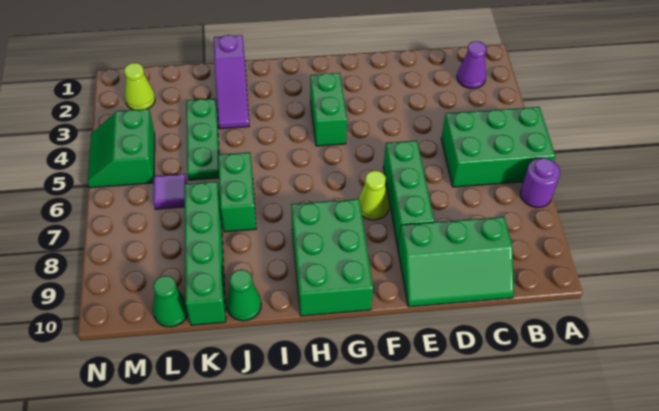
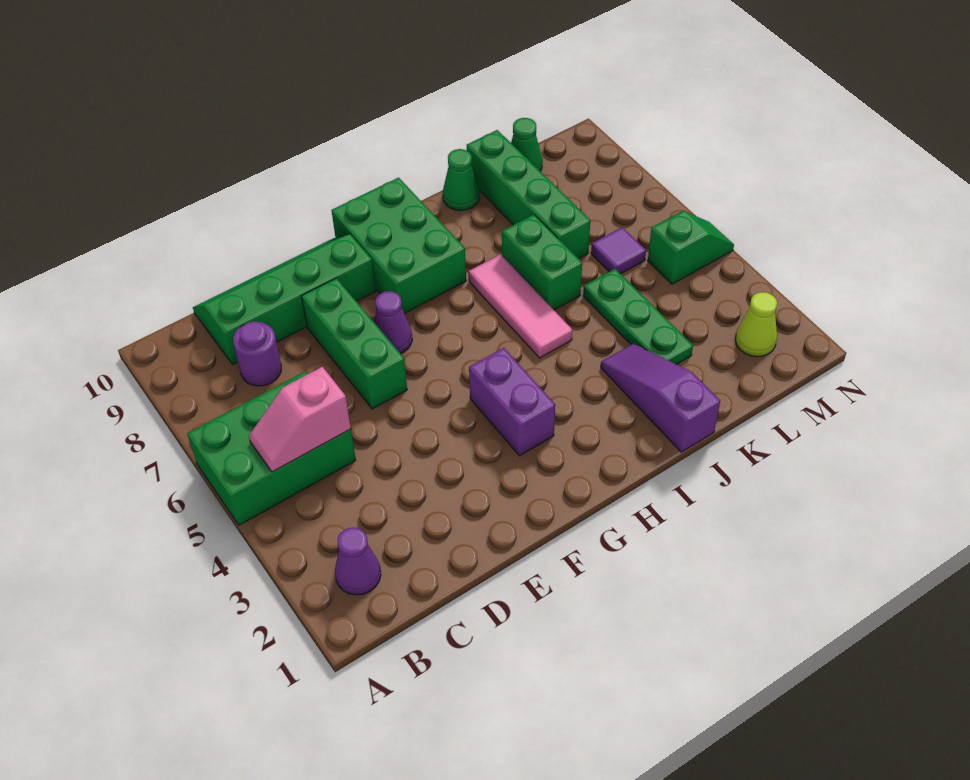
purple round brick A7 level 1 -> purple round brick C8 level 1
none -> pink slope B5:C5 level 2 top C
green slope C9:E10 level 1 top 9 -> green slope C9:F10 level 1 top 9
lime cone F7 level 1 -> purple cone F7 level 1
green brick G3:G4 level 1 -> purple brick G3:G4 level 1
none -> pink tile I5:I7 level 1
green slope M4:N5 level 1 top M -> green slope M5:N5 level 1 top M

